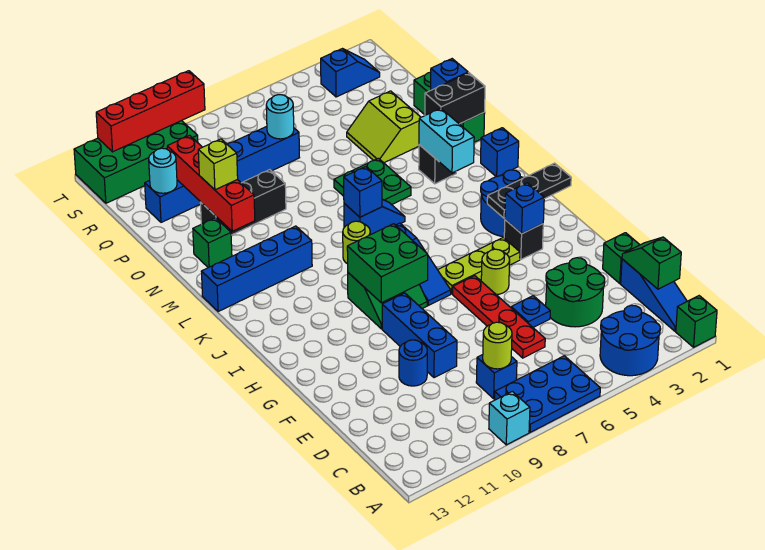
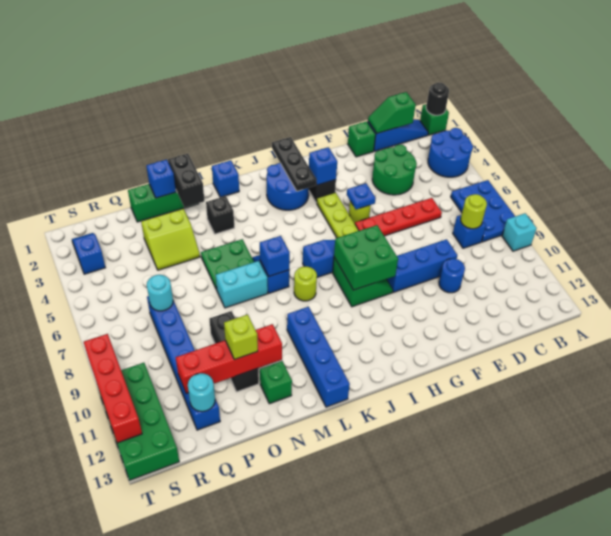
none -> black round brick A1 level 2
blue plate E5 level 1 -> blue plate G5 level 2
cyan brick L3:M3 level 2 -> cyan brick M7:N7 level 1

